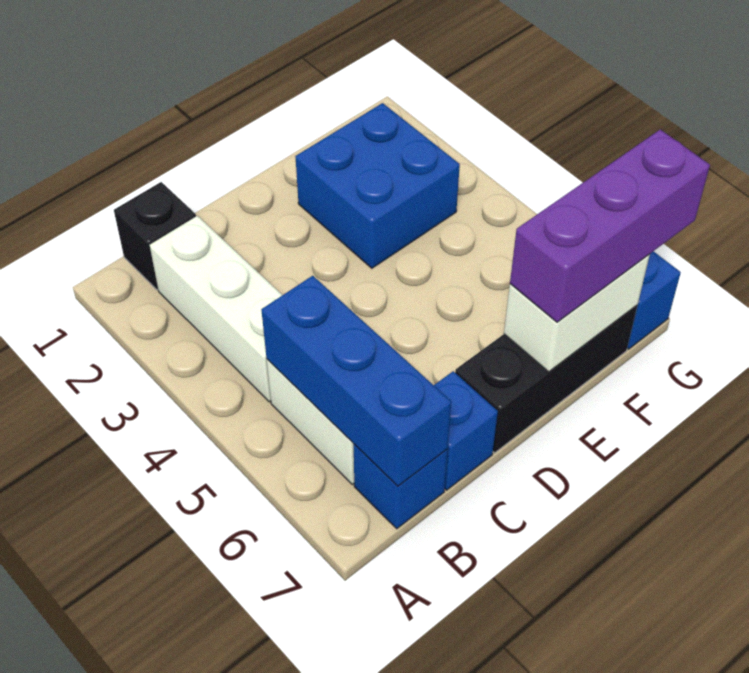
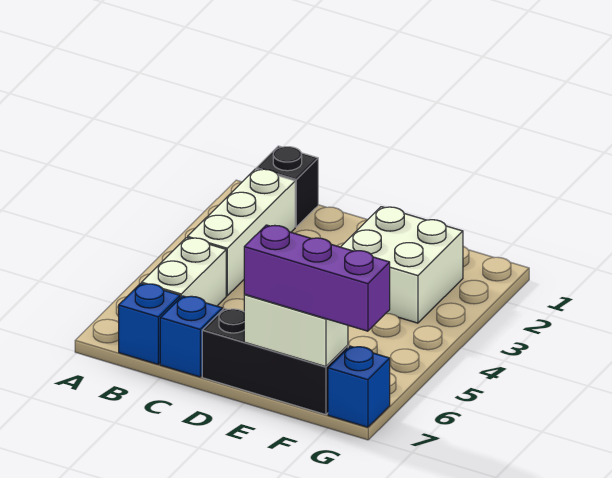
blue brick B5:B7 level 2 -> none
blue brick E2:F3 level 1 -> white brick E2:F3 level 1

